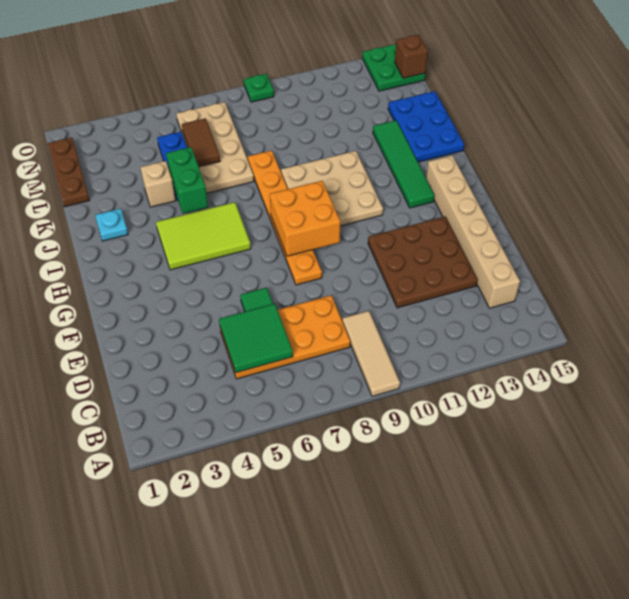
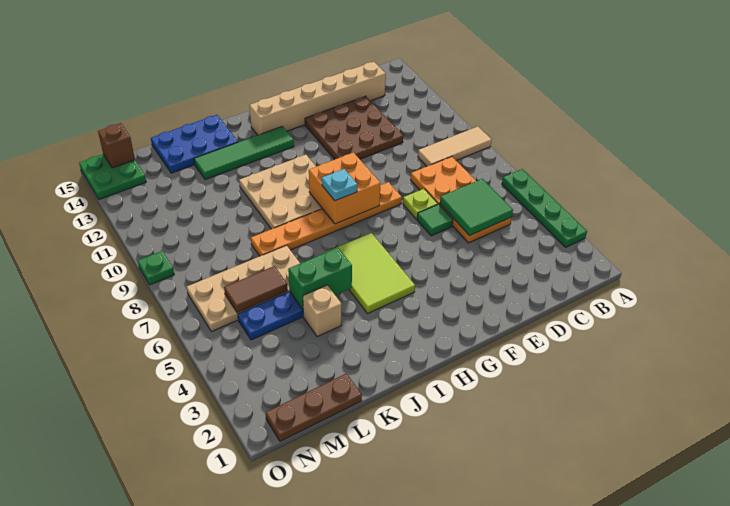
none -> green plate A3:A6 level 1
none -> lime plate E7 level 1
cyan plate J2 level 1 -> cyan plate H8 level 3

